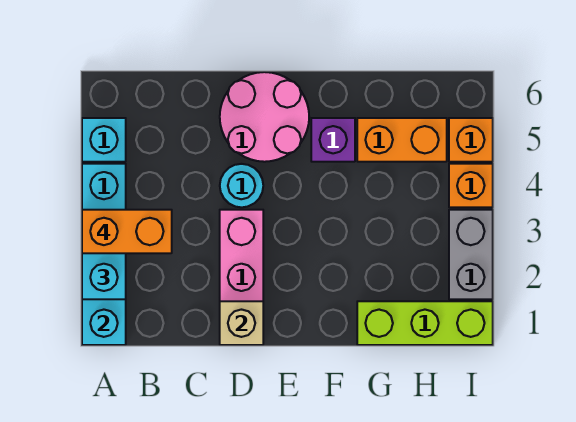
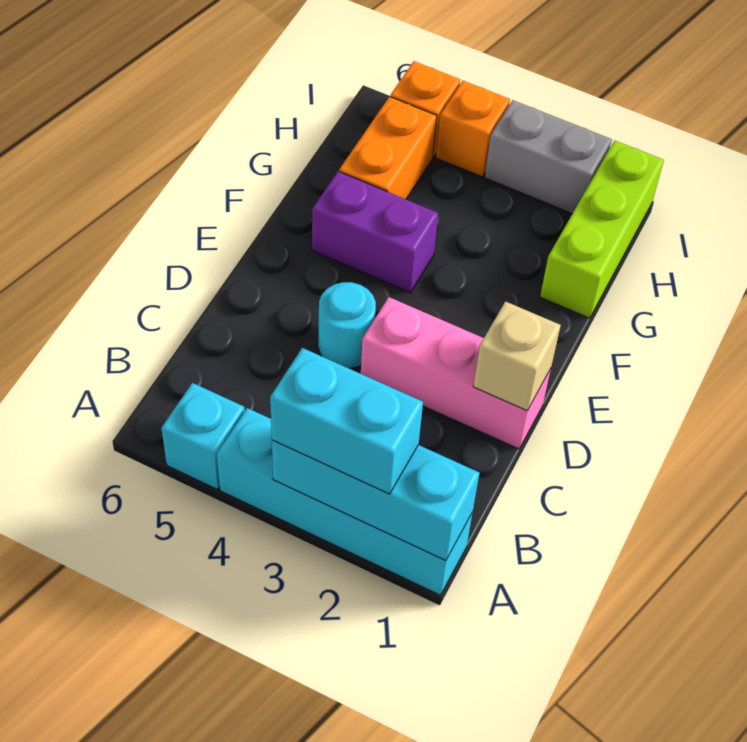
orange brick A3:B3 level 4 -> none
pink round brick D5:E6 level 1 -> none
purple brick F5 level 1 -> purple brick F4:F5 level 1

